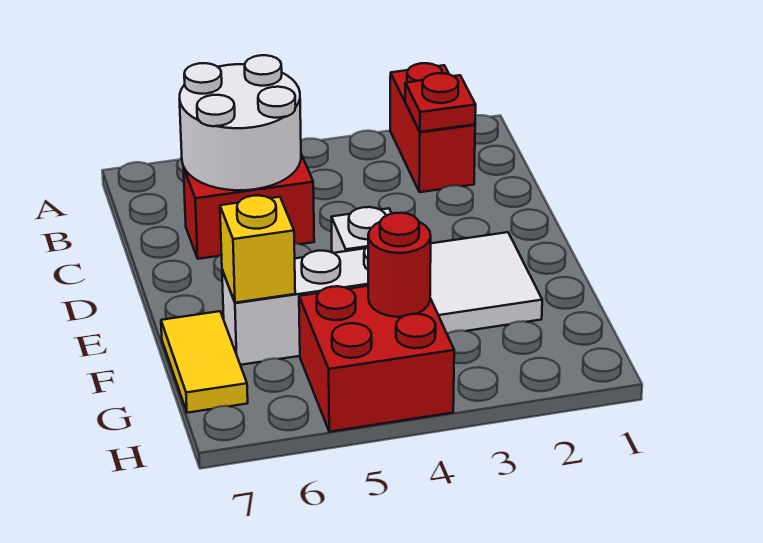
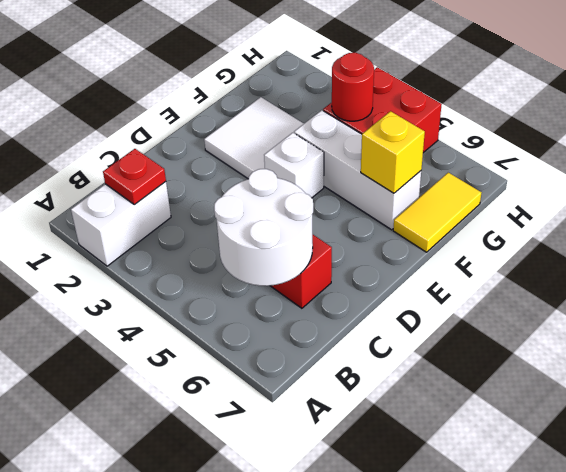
red brick A2:B2 level 1 -> white brick A2:B2 level 1

